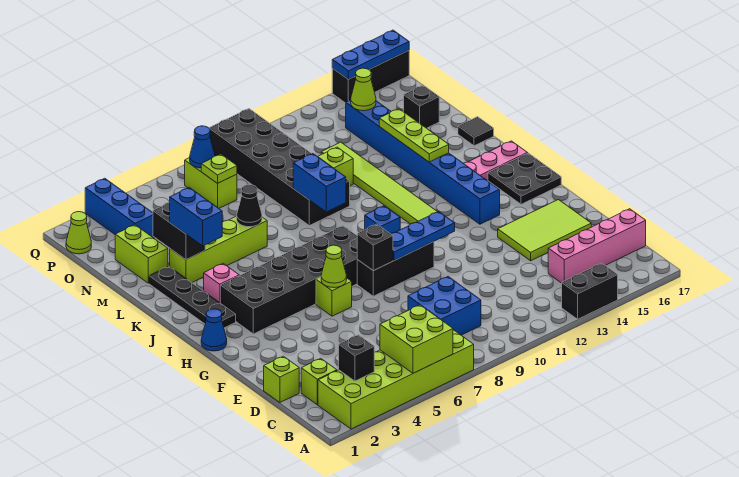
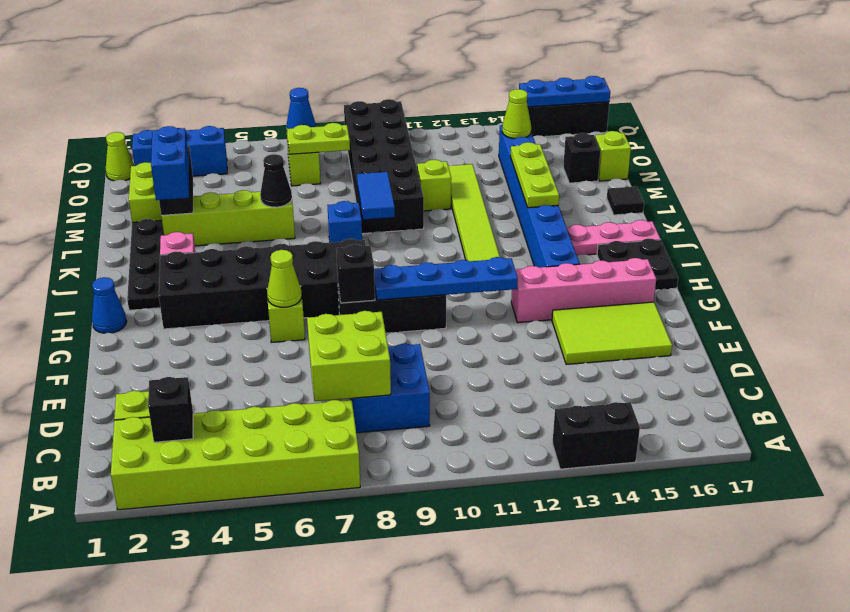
lime brick A5:B6 level 2 -> lime brick C7:D8 level 2
pink brick C14:C17 level 1 -> pink brick G13:G16 level 1
lime brick D1 level 1 -> lime brick N17 level 1
blue plate G9:G11 level 2 -> blue plate G9:G12 level 2
blue brick I10 level 1 -> blue brick K8 level 1
blue brick K9:L9 level 2 -> blue tile K9:L9 level 2
blue brick O3:Q3 level 1 -> blue brick P2:P4 level 1
lime plate O7 level 2 -> lime plate O7:O8 level 2

